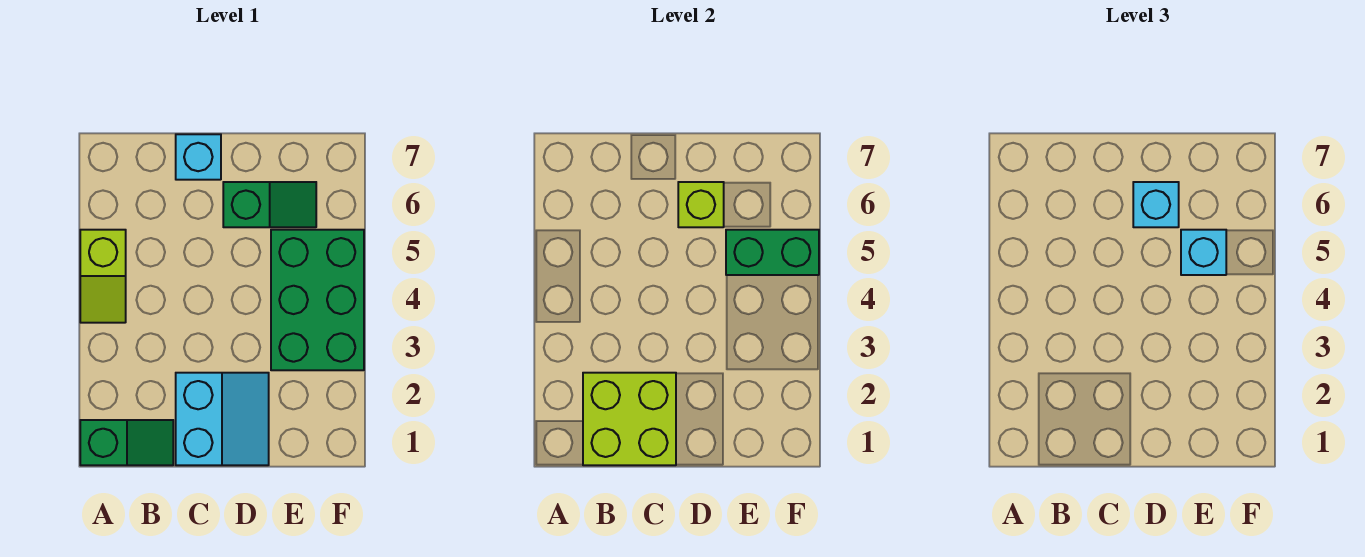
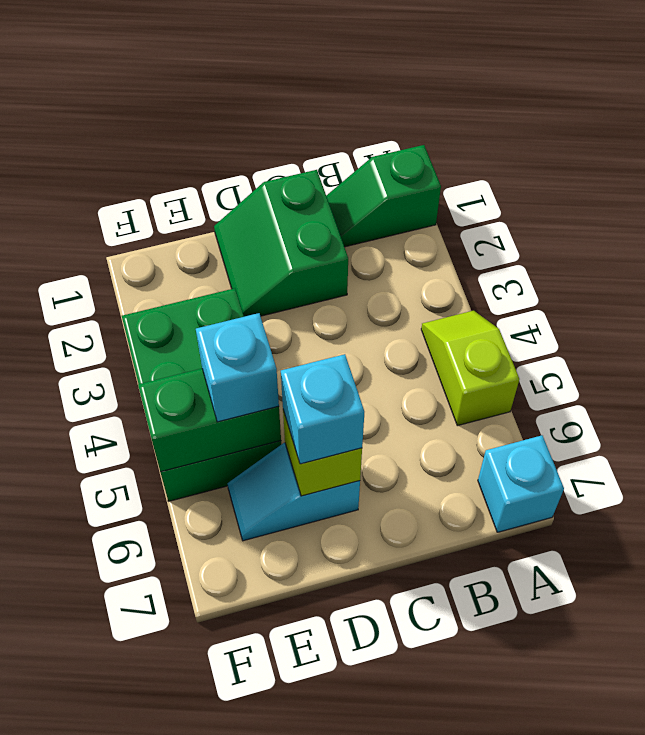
lime brick B1:C2 level 2 -> none
cyan slope C1:D2 level 1 top C -> green slope C1:D2 level 1 top C
cyan brick C7 level 1 -> cyan brick A7 level 1
green slope D6:E6 level 1 top D -> cyan slope D6:E6 level 1 top D

